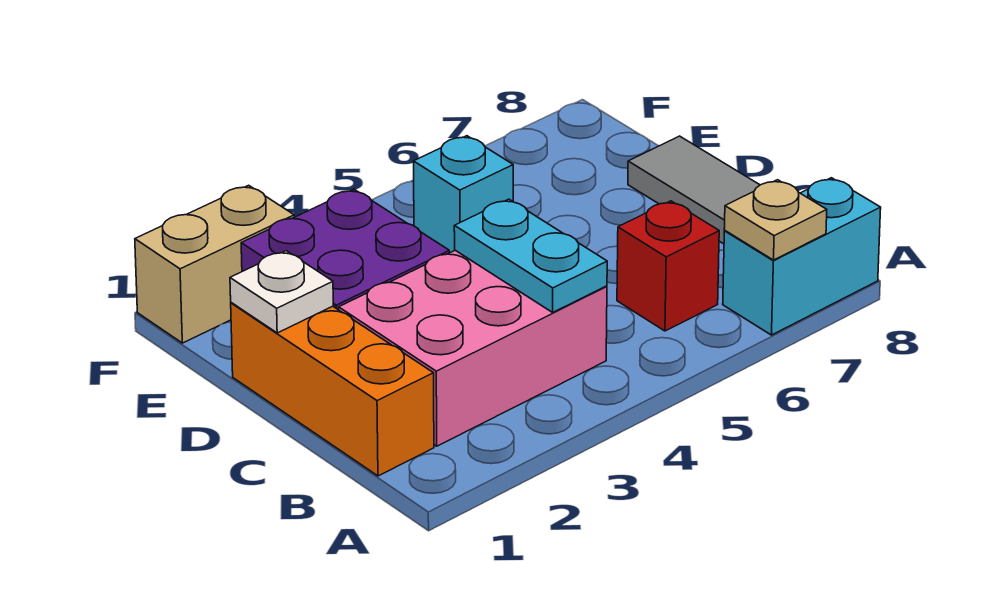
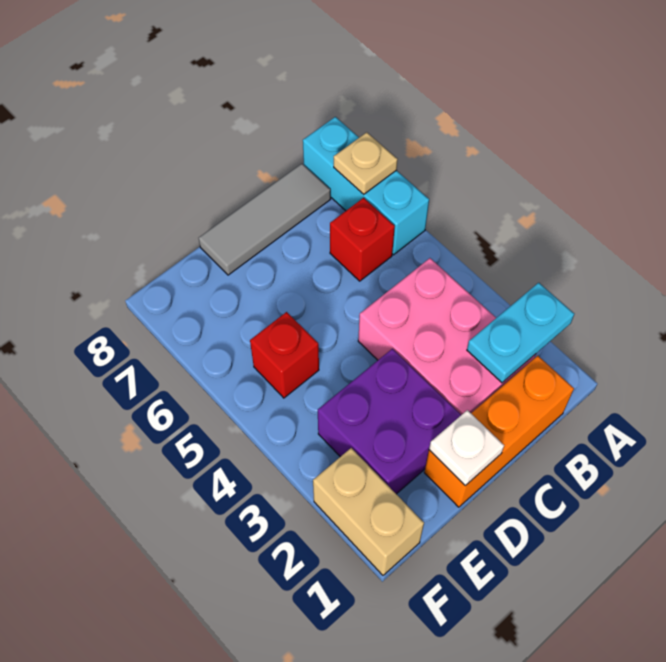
cyan brick A7:A8 level 1 -> cyan brick A6:A8 level 1
cyan plate B4:C4 level 2 -> cyan plate A2:B2 level 2
cyan brick E5 level 1 -> red brick E5 level 1

